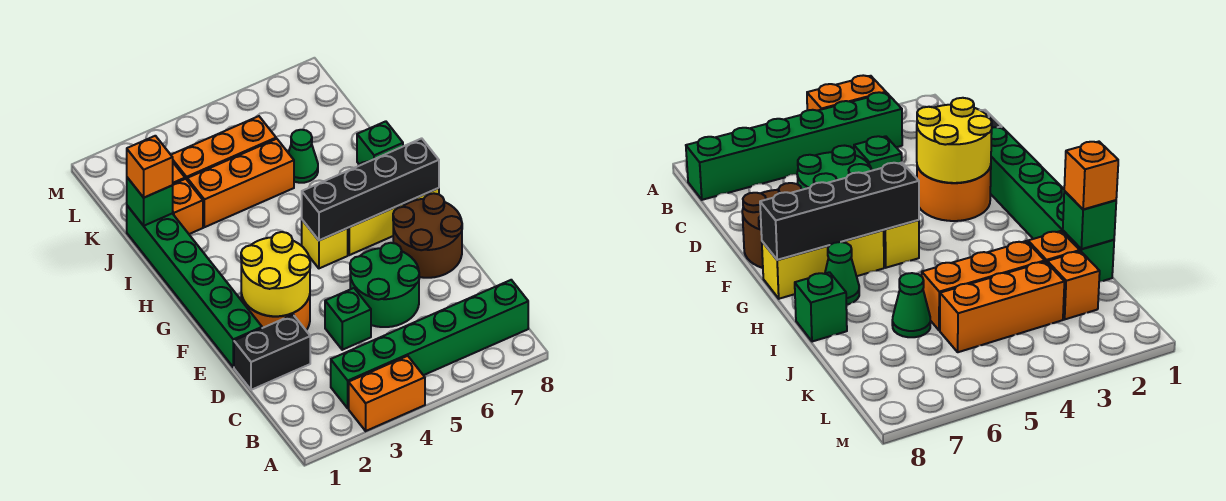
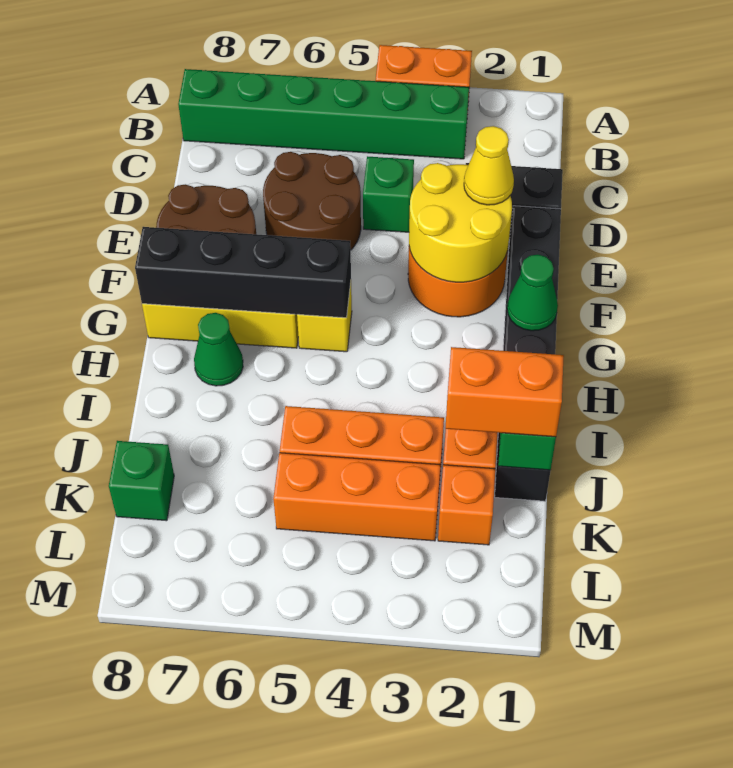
green round brick D5:E6 level 1 -> brown round brick D5:E6 level 1
green brick E1:J1 level 1 -> black brick E1:J1 level 1
none -> yellow cone E2 level 3
green brick I8 level 1 -> green brick K8 level 1
orange brick J1 level 3 -> orange brick J1:J2 level 3
green cone J6 level 1 -> green cone G1 level 2

